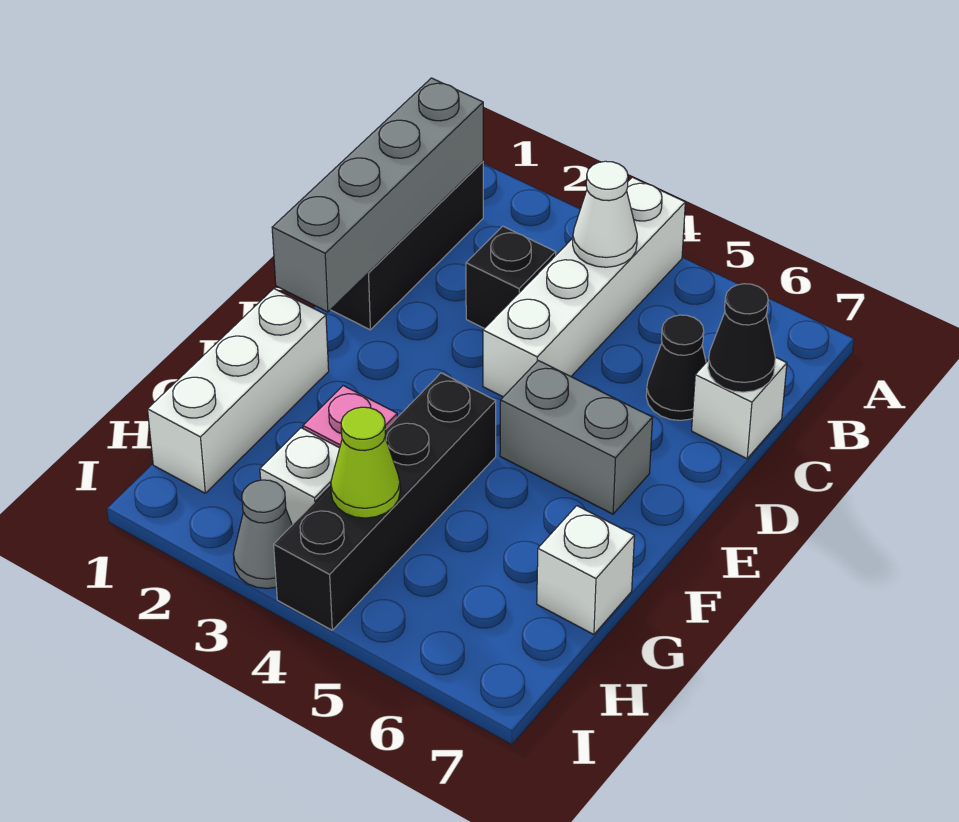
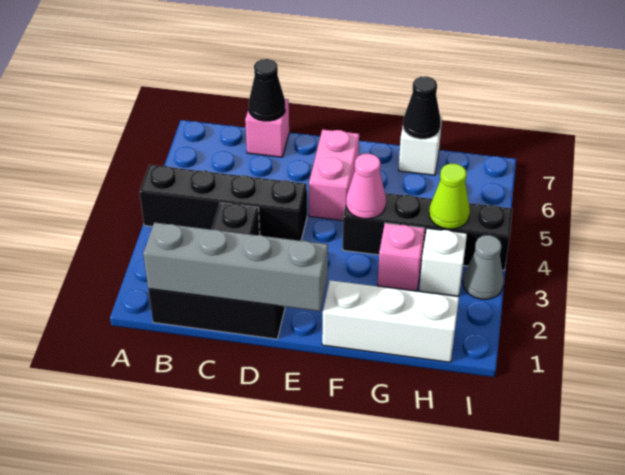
white brick A4:D4 level 1 -> black brick A4:D4 level 1
white cone B4 level 2 -> none
black cone C6 level 1 -> black cone G7 level 2
white brick C7 level 1 -> pink brick C7 level 1
grey brick E5:E6 level 1 -> pink brick E5:E6 level 1
none -> pink cone F4 level 2

